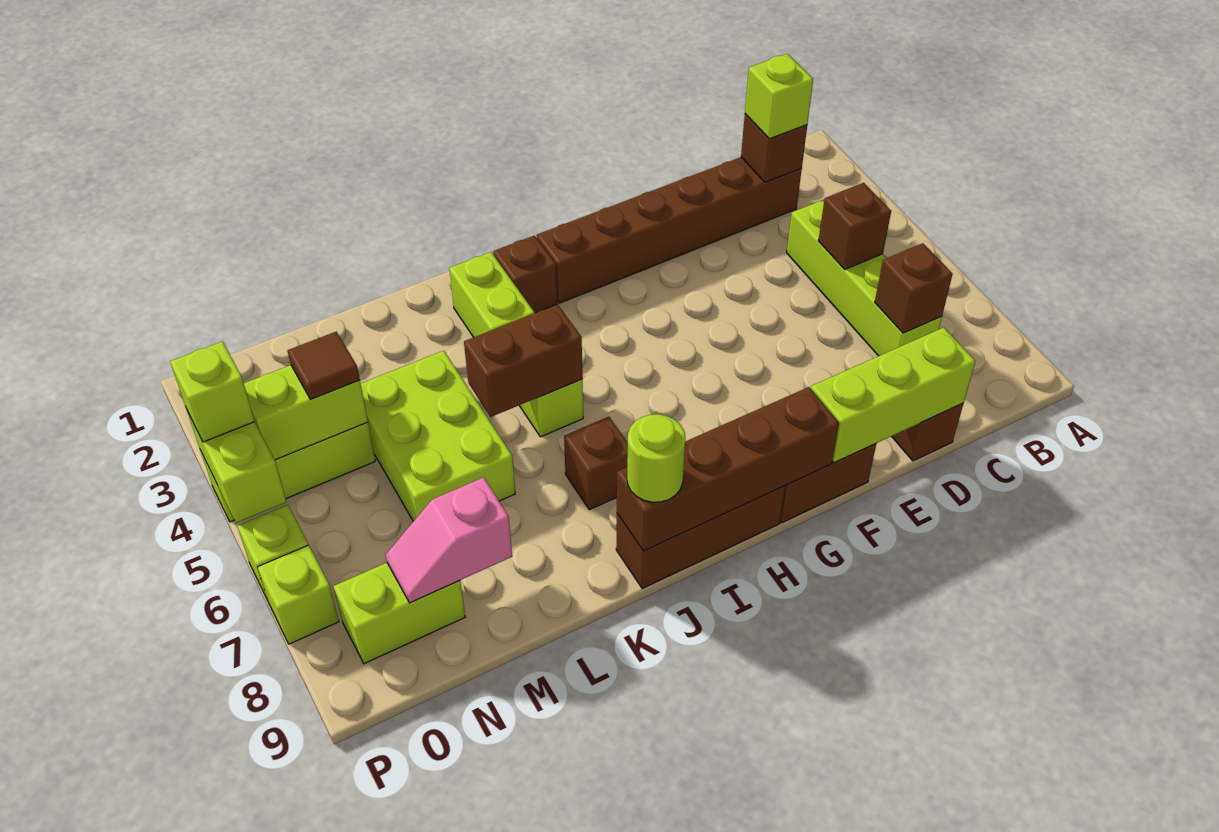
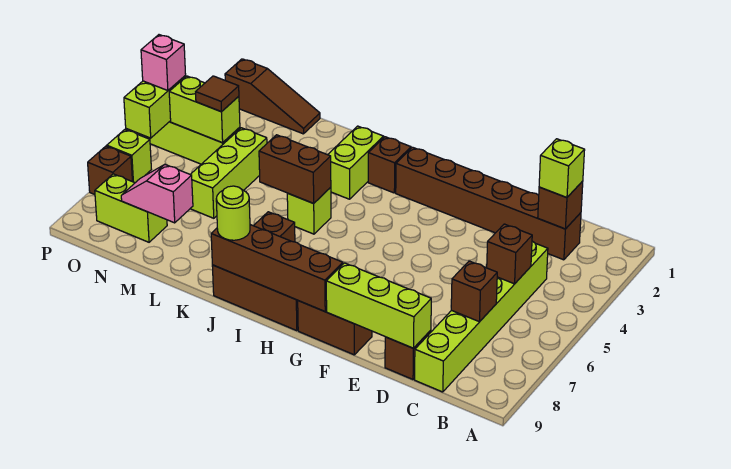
lime brick C4:C7 level 1 -> lime brick C4:C9 level 1
lime brick L4:M6 level 1 -> lime brick M4:M6 level 1
none -> brown slope M1:O1 level 1 top O
lime brick P4 level 3 -> pink brick P4 level 3
lime brick P7 level 1 -> brown brick P7 level 1

